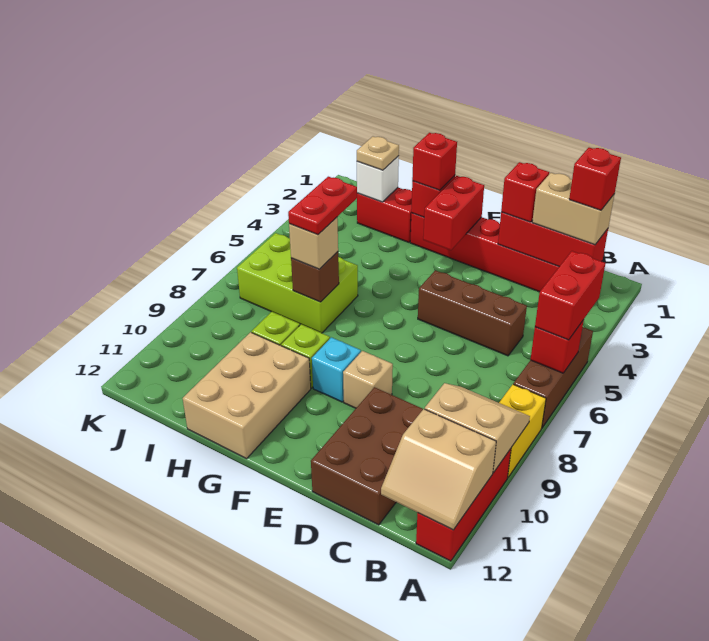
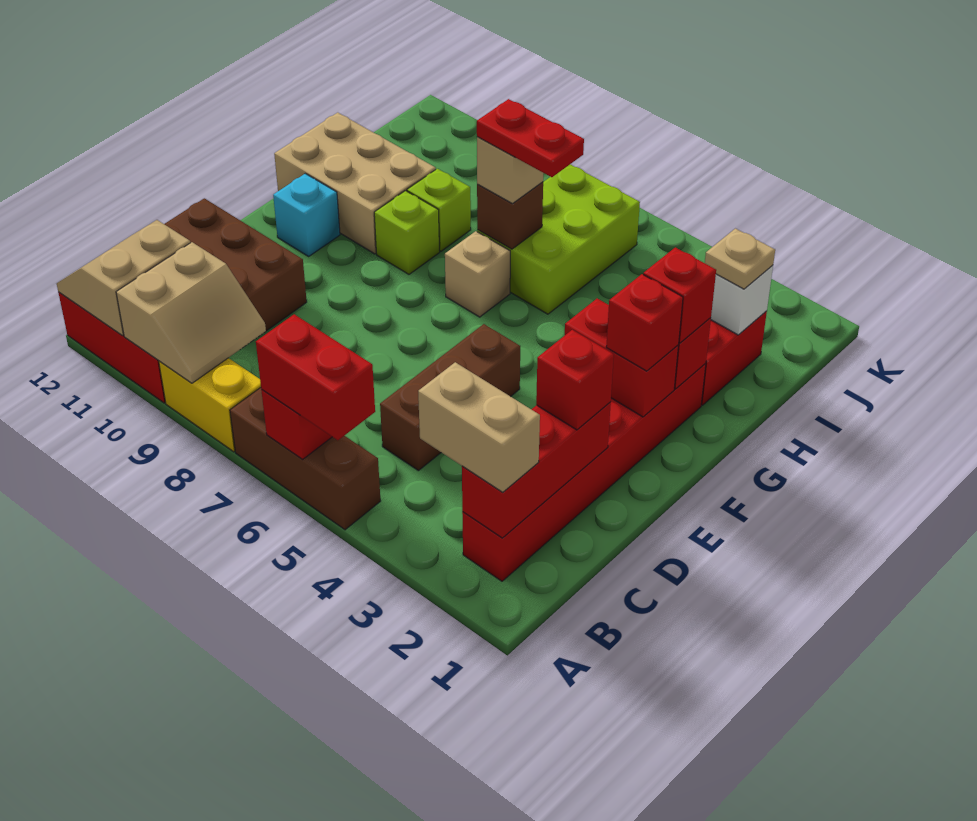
tan brick B2:C2 level 3 -> tan brick B2:B3 level 3
red brick B2 level 4 -> red brick F2 level 3
tan brick E9 level 1 -> tan brick G7 level 1
cyan brick F9 level 1 -> cyan brick F11 level 1

